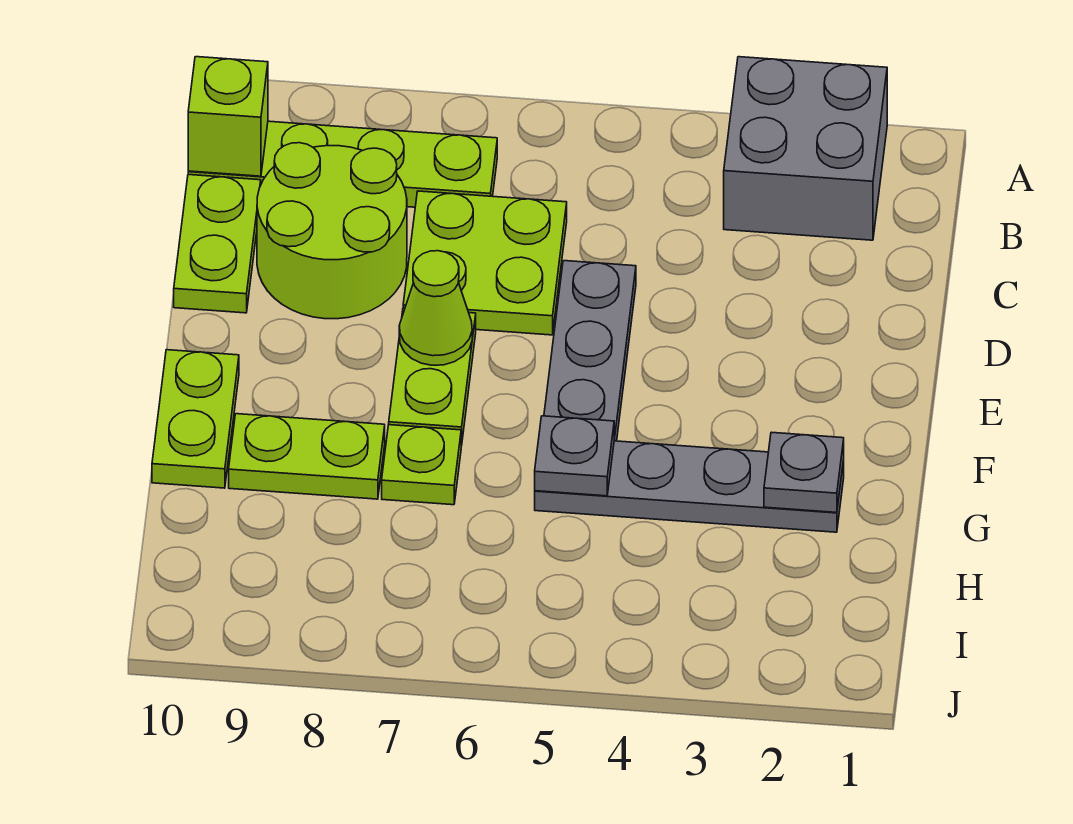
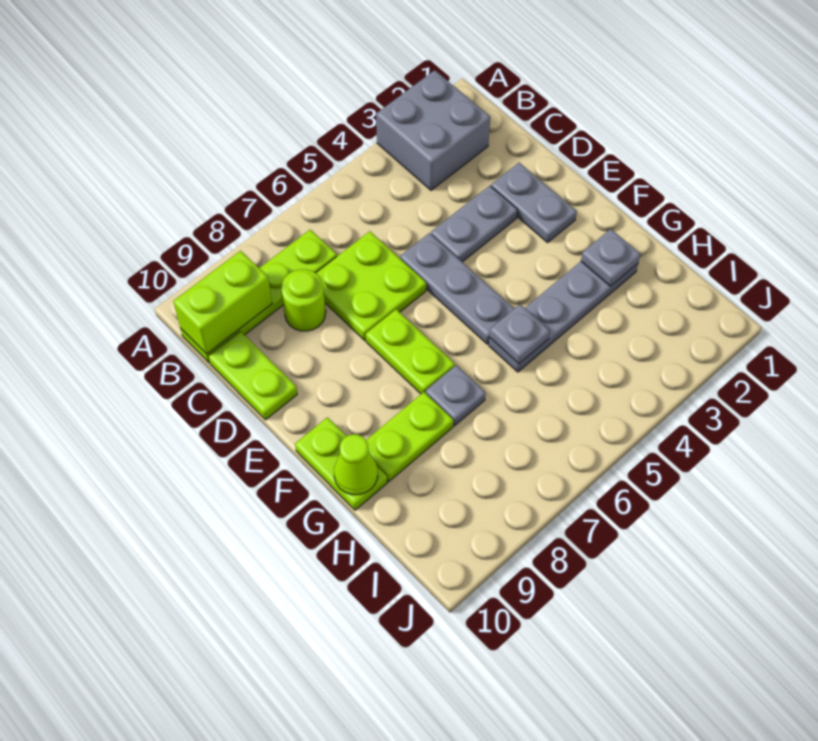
lime brick B10 level 2 -> lime brick B9:B10 level 2
lime round brick C8:D9 level 1 -> lime round brick C8 level 1
none -> grey plate D2:E2 level 1
none -> grey plate D3:D4 level 1
lime cone E7 level 2 -> lime cone G10 level 2
lime plate G7 level 1 -> grey plate G7 level 1

